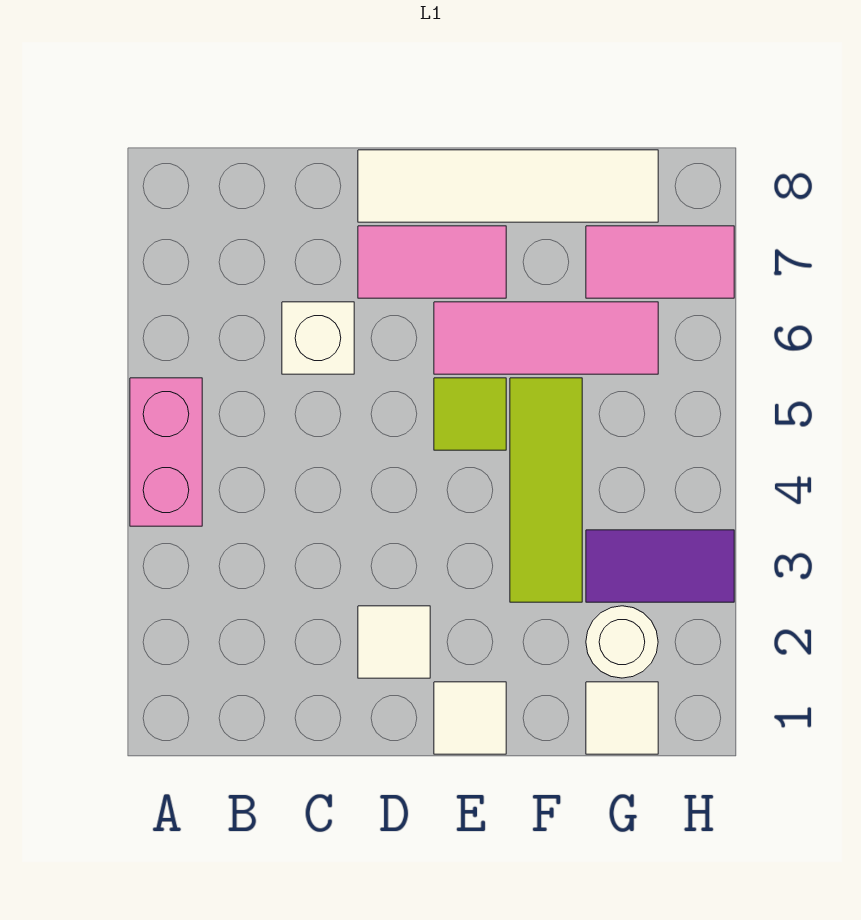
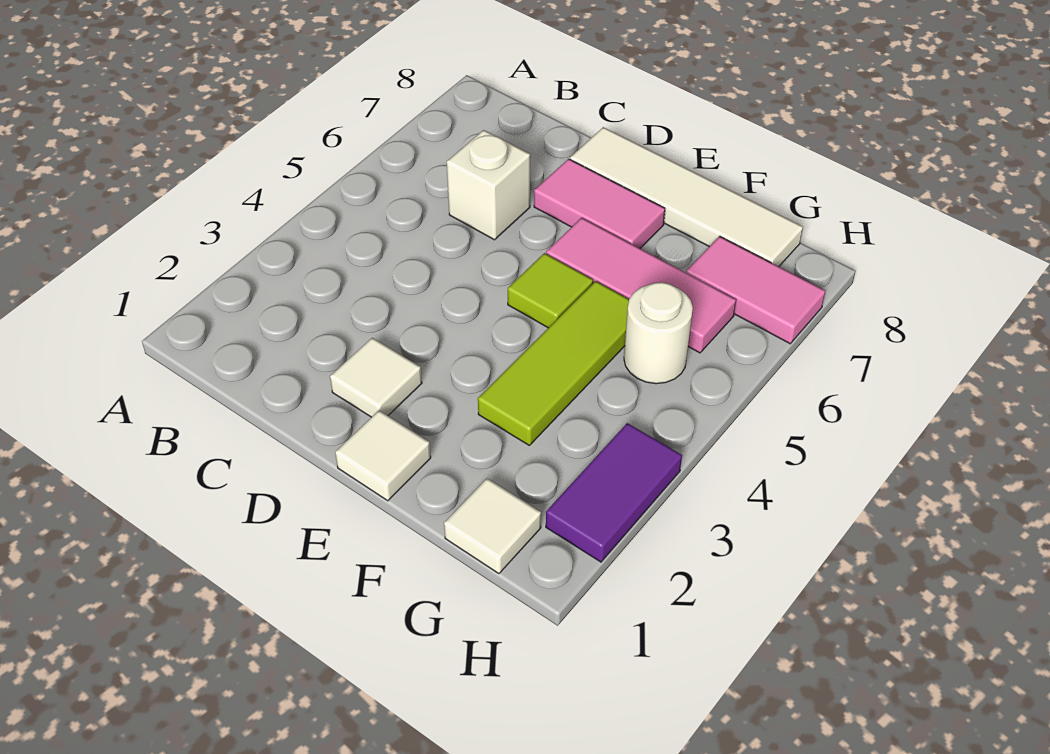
pink brick A4:A5 level 1 -> none
white round brick G2 level 1 -> white round brick G5 level 1
purple tile G3:H3 level 1 -> purple tile H2:H3 level 1

